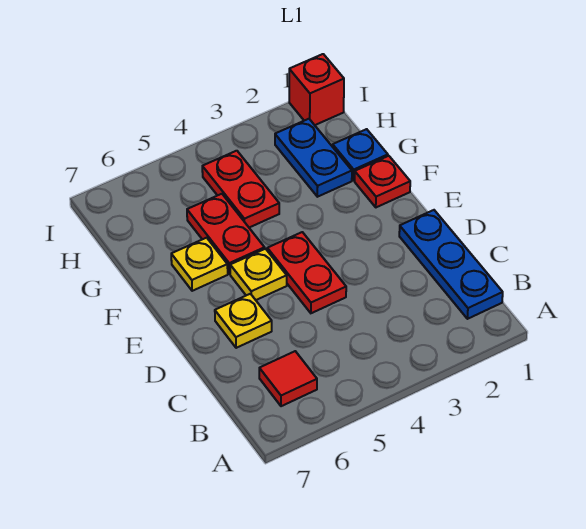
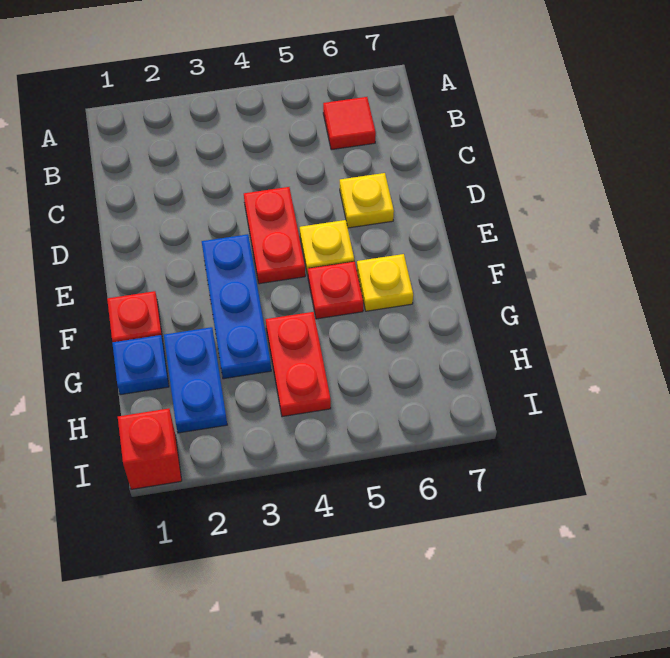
blue plate B1:D1 level 1 -> blue plate E3:G3 level 1
red plate F5:G5 level 1 -> red plate F5 level 1

